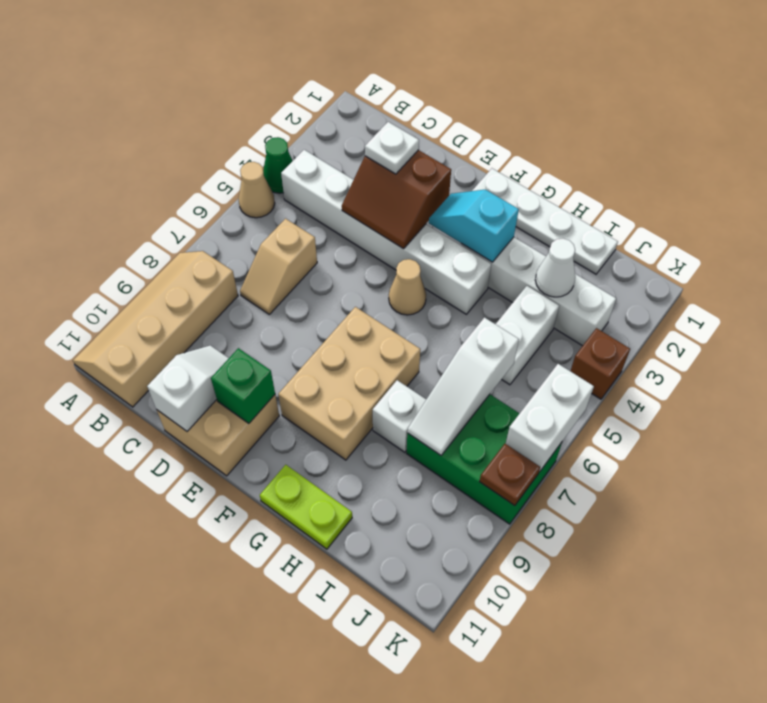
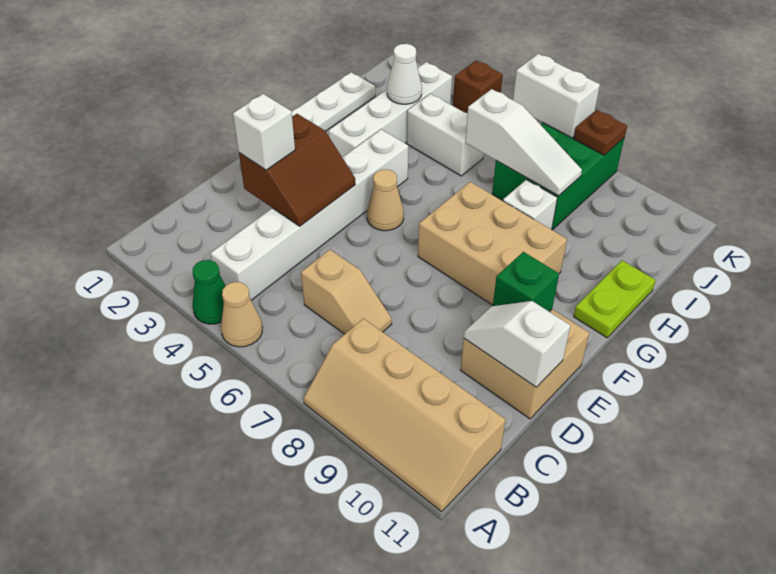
white plate D3 level 3 -> white brick D3 level 3
cyan slope F3:G3 level 2 top G -> none

